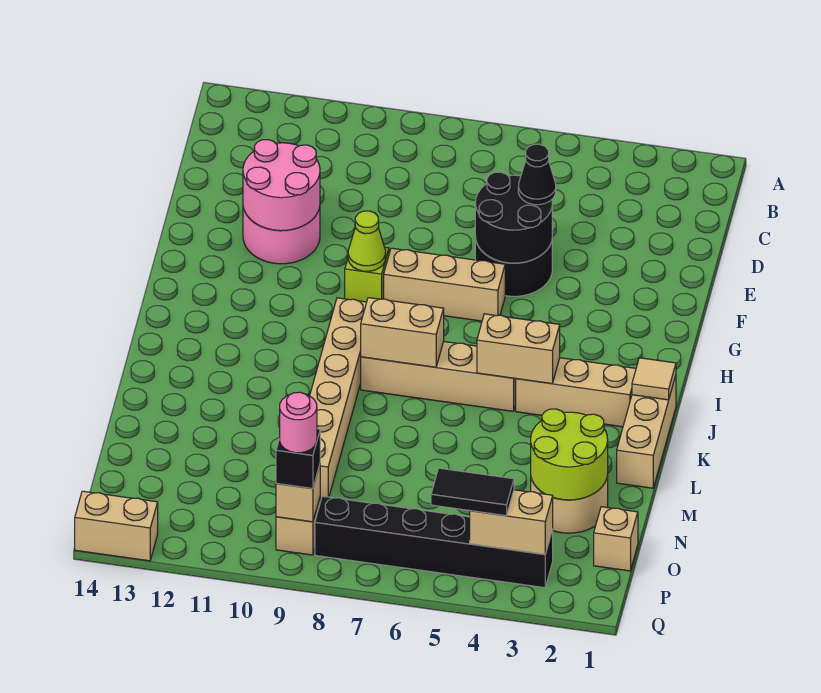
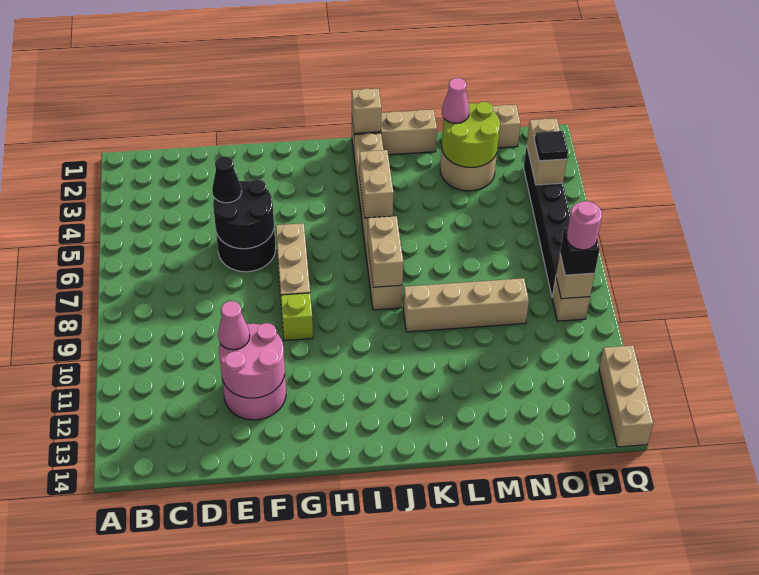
none -> pink cone E11 level 3
lime cone G9 level 2 -> none
tan brick I9:N9 level 1 -> tan brick K9:N9 level 1
tan tile J1 level 2 -> tan brick J1 level 2
none -> pink cone M2 level 3
black tile P4:P5 level 3 -> black tile P4 level 3
tan brick Q13:Q14 level 1 -> tan brick Q12:Q14 level 1

